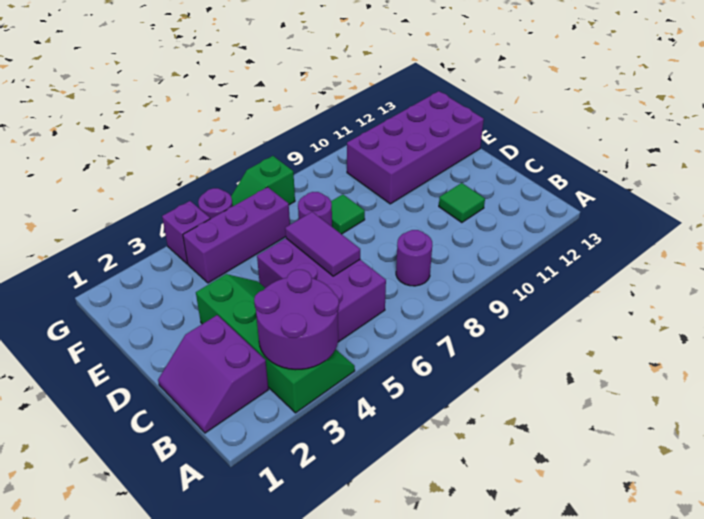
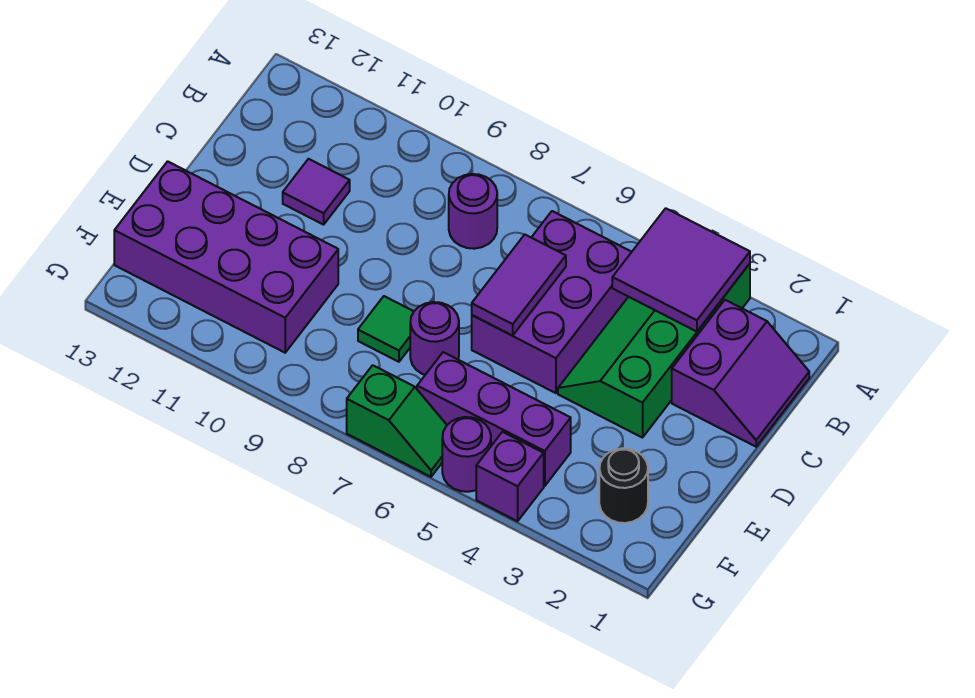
purple round brick A3:B4 level 2 -> purple tile A3:B4 level 2
green tile C11 level 1 -> purple tile C11 level 1
none -> black round brick F2 level 1

